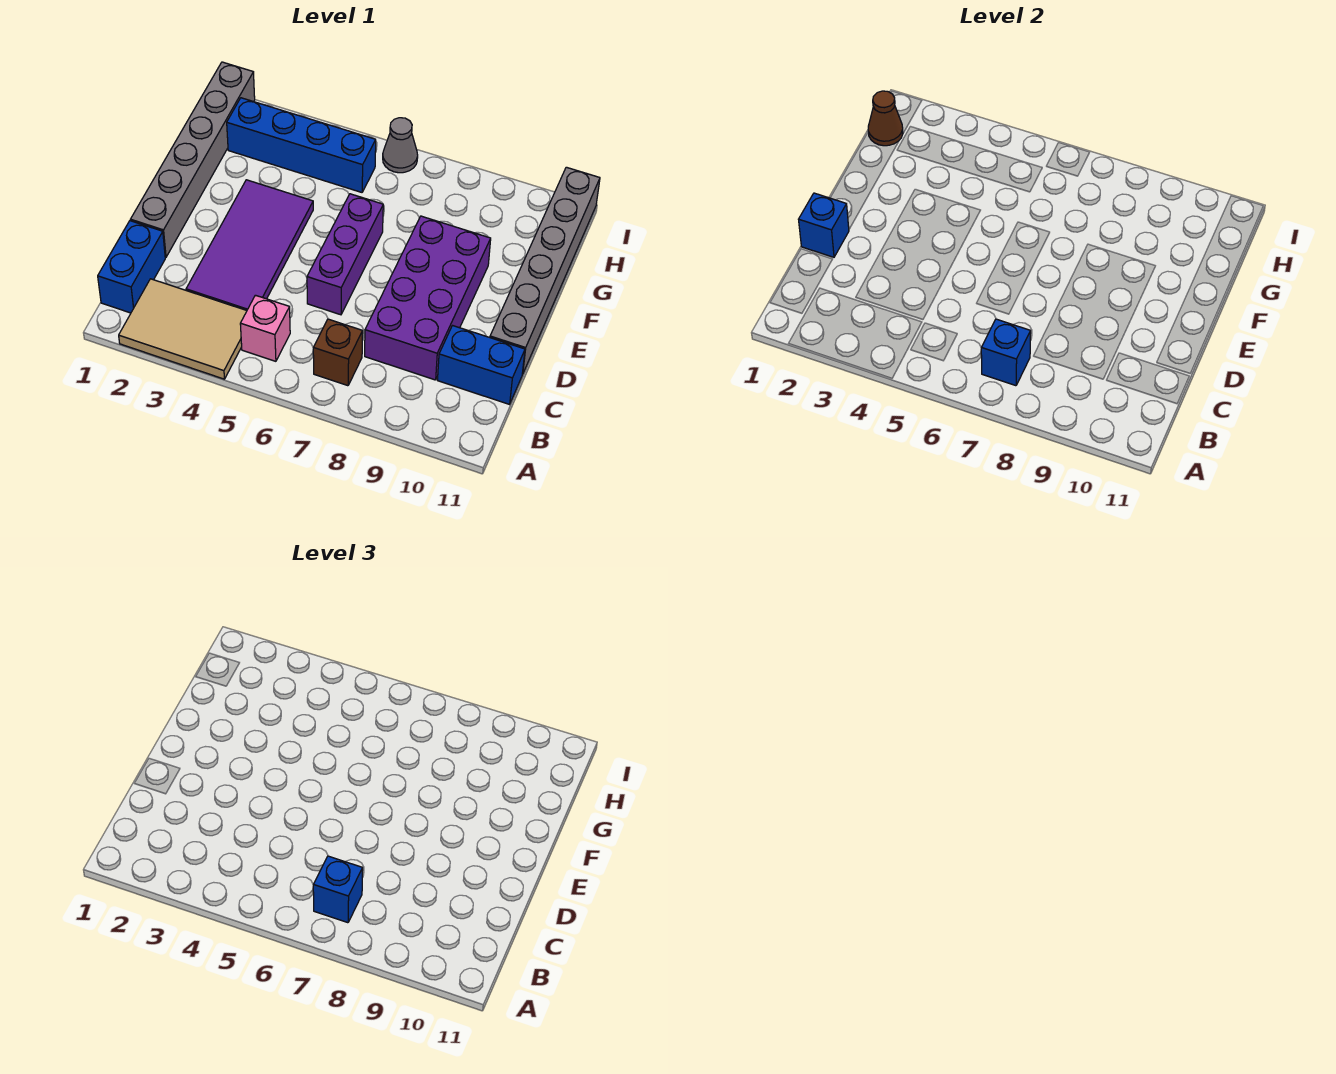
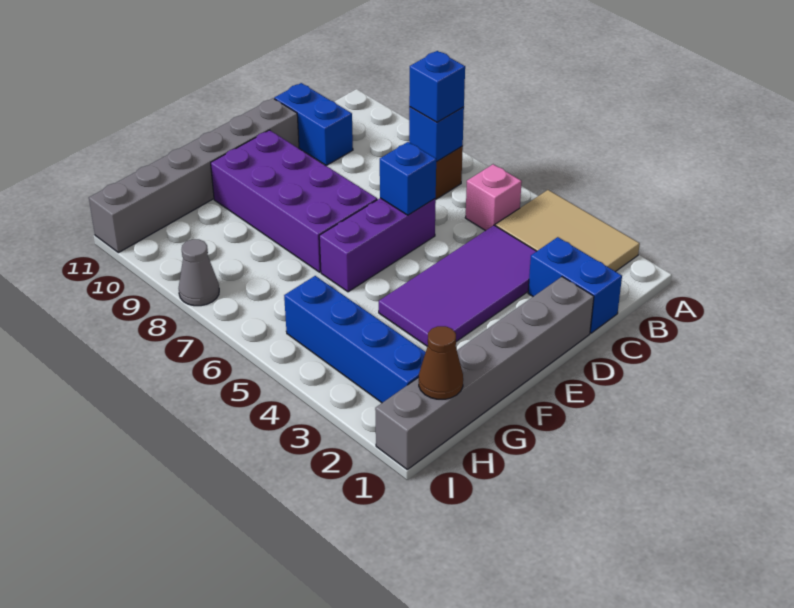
blue brick B1:C1 level 1 -> blue brick C1:C2 level 1
purple brick C8:F9 level 1 -> purple brick E7:F10 level 1
blue brick D1 level 2 -> blue brick D6 level 2
grey cone I6 level 1 -> grey cone I8 level 1

